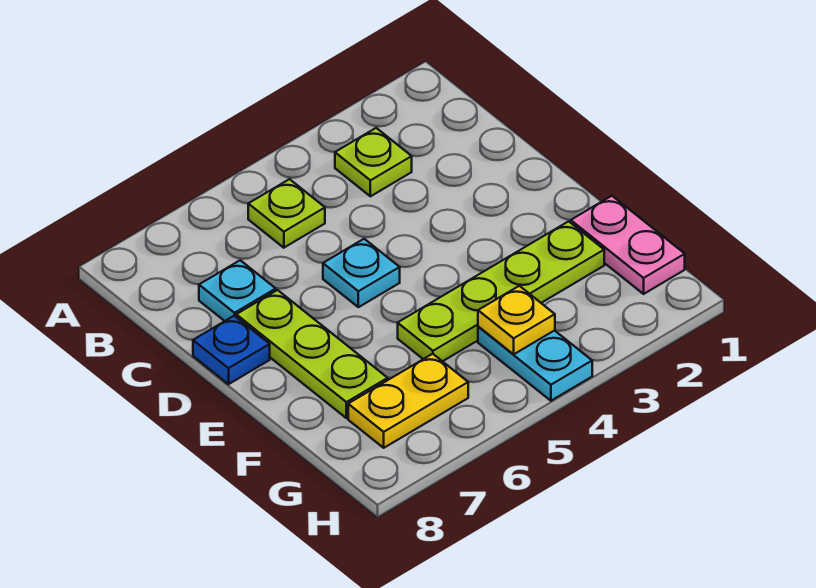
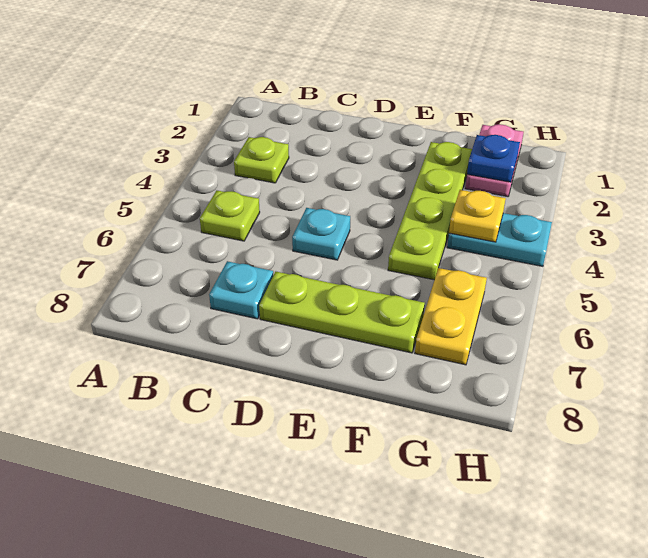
blue plate D8 level 1 -> blue plate G2 level 2
pink plate F1:G1 level 1 -> pink plate G1:G2 level 1

